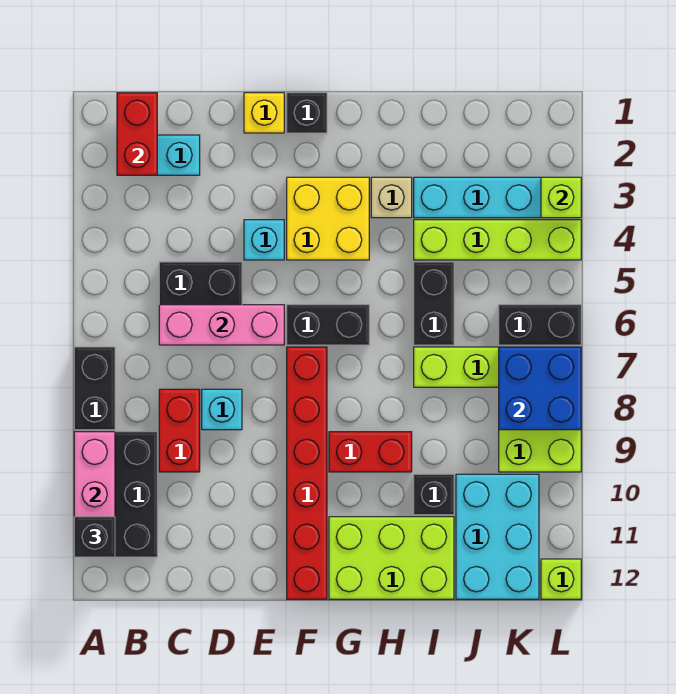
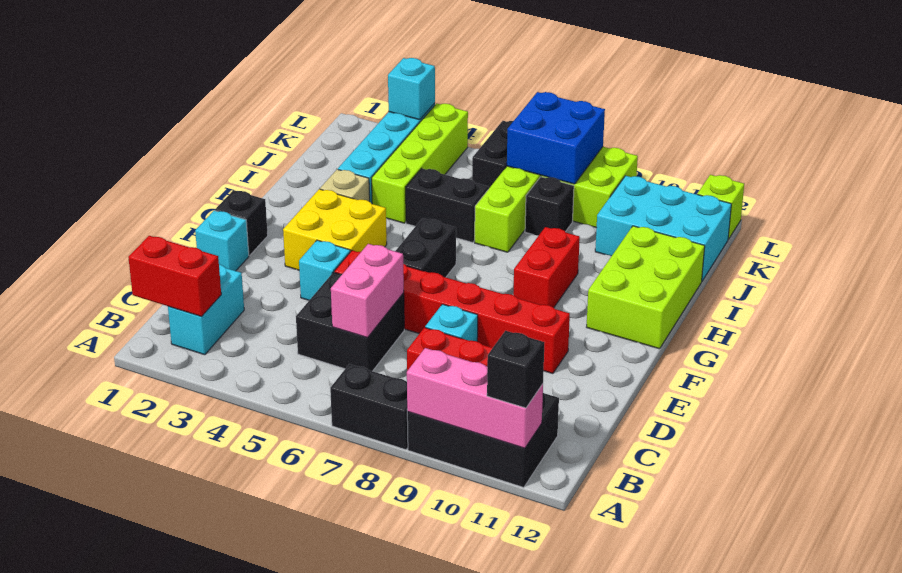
pink brick C6:E6 level 2 -> pink brick C6:D6 level 2
yellow brick E1 level 1 -> cyan brick E1 level 1
red brick F7:F12 level 1 -> red brick E5:E10 level 1
black brick I10 level 1 -> black brick J8 level 1
lime brick L3 level 2 -> cyan brick L3 level 2

